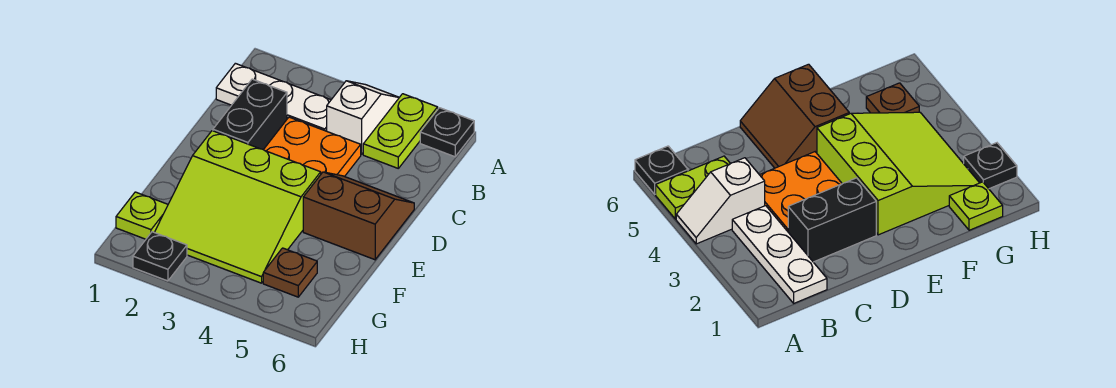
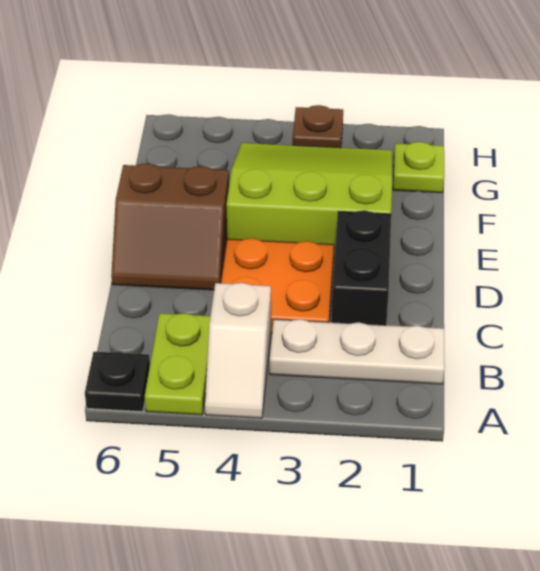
brown plate G5 level 1 -> brown plate H3 level 1
black plate H2 level 1 -> none

